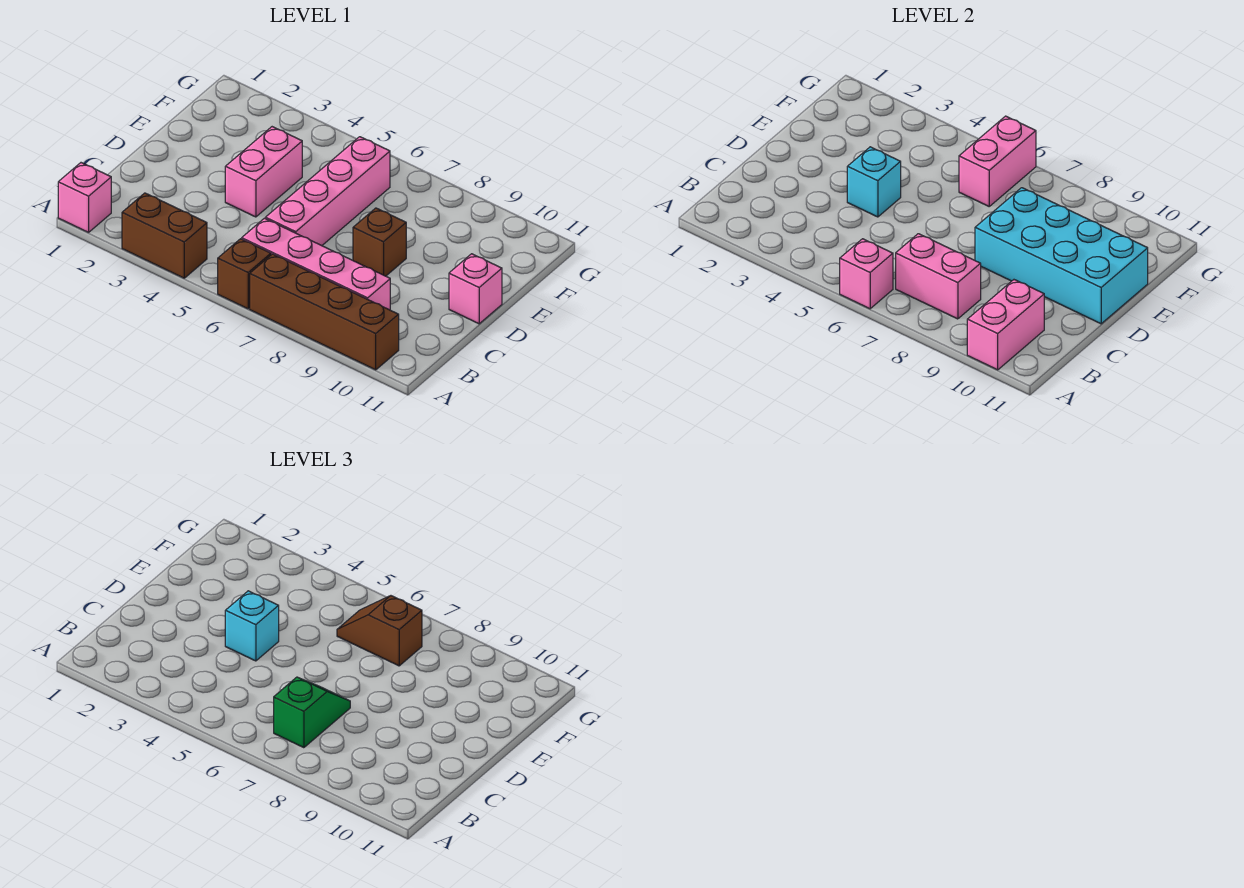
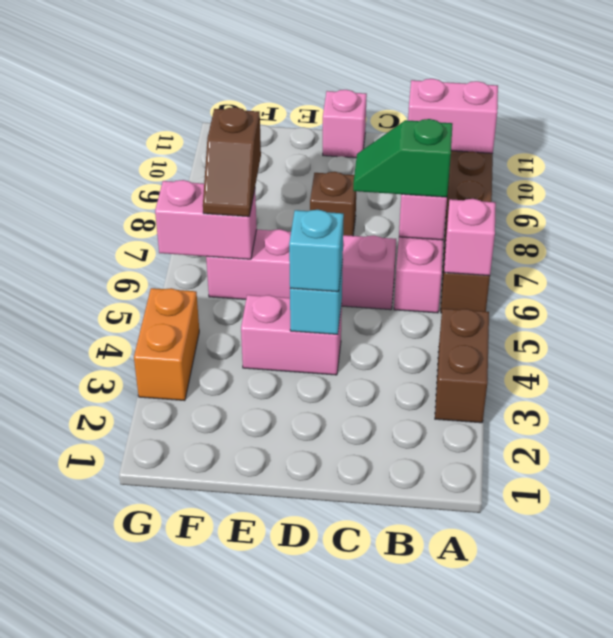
pink brick A1 level 1 -> none
cyan brick D8:E11 level 2 -> none
none -> orange brick G3:G4 level 1

